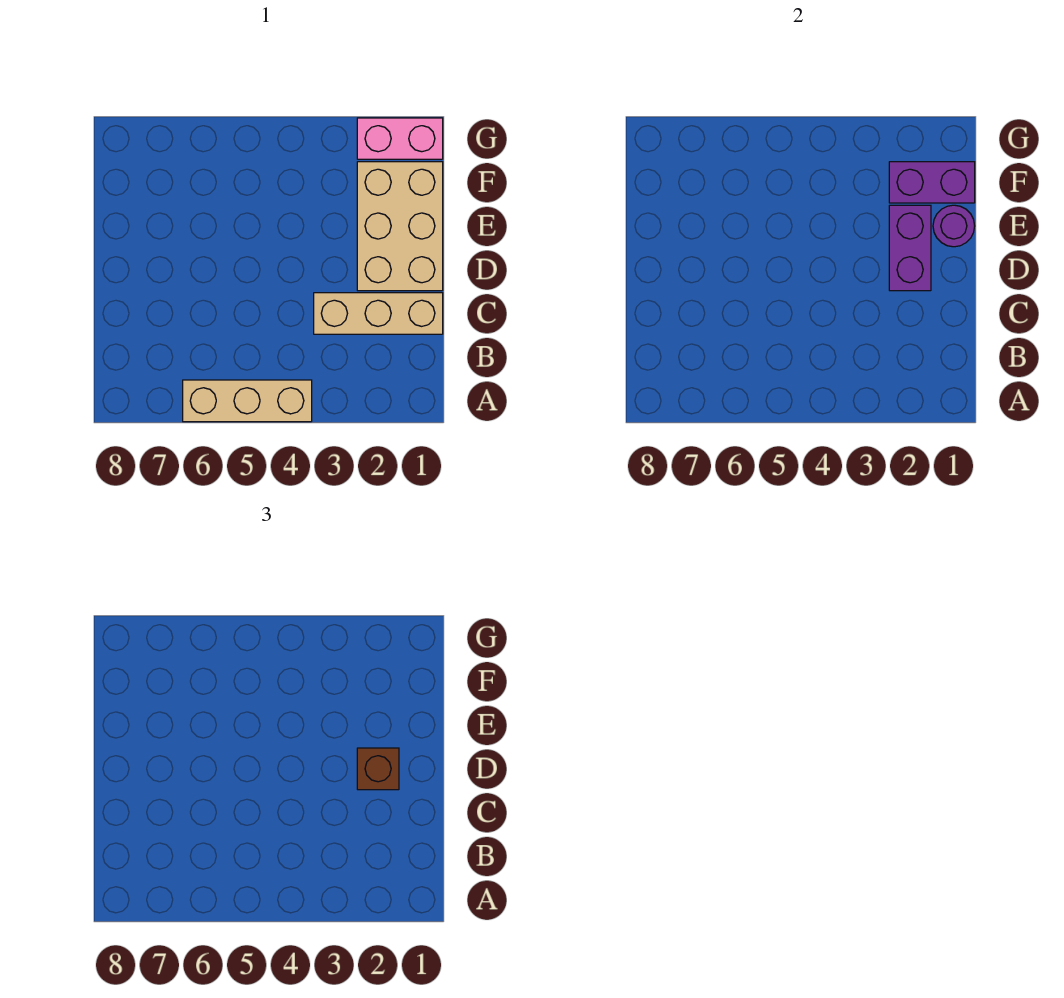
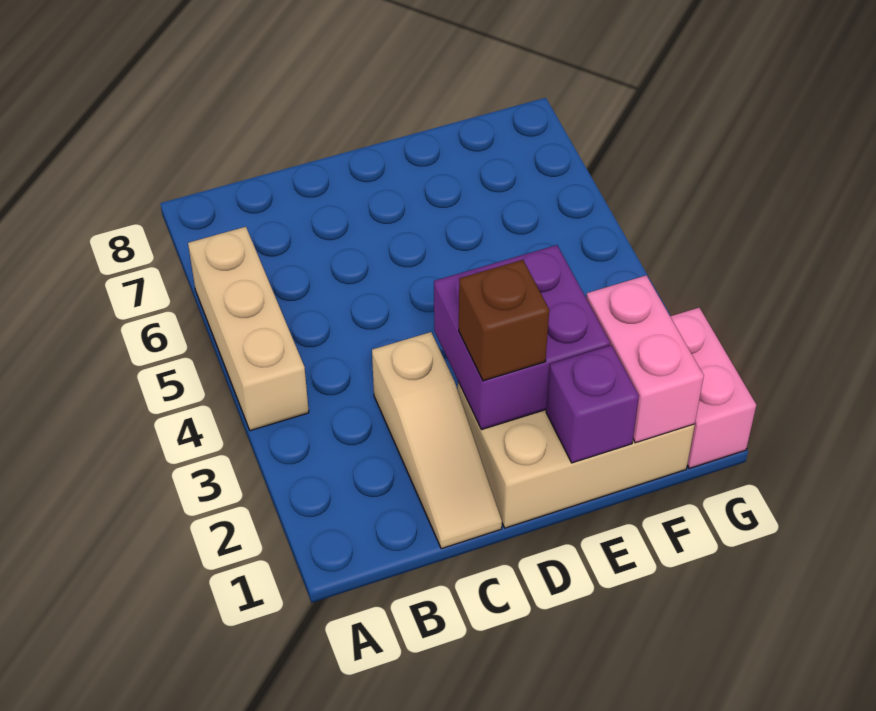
tan brick C1:C3 level 1 -> tan slope C1:C3 level 1 top 3
purple brick D2:E2 level 2 -> purple brick D2:E3 level 2
purple round brick E1 level 2 -> purple brick E1 level 2
purple brick F1:F2 level 2 -> pink brick F1:F2 level 2

